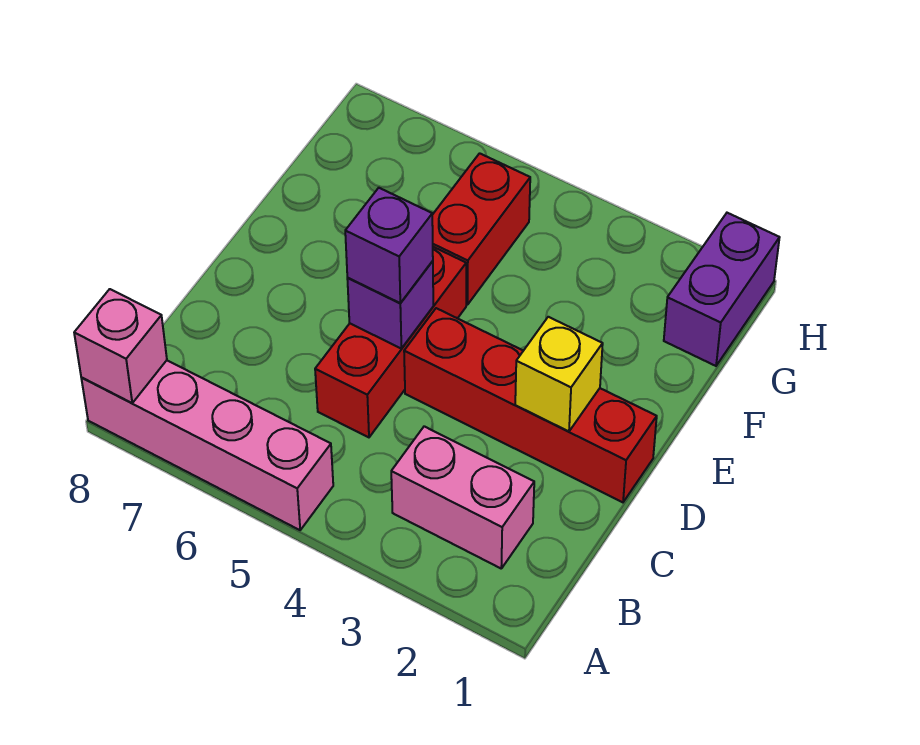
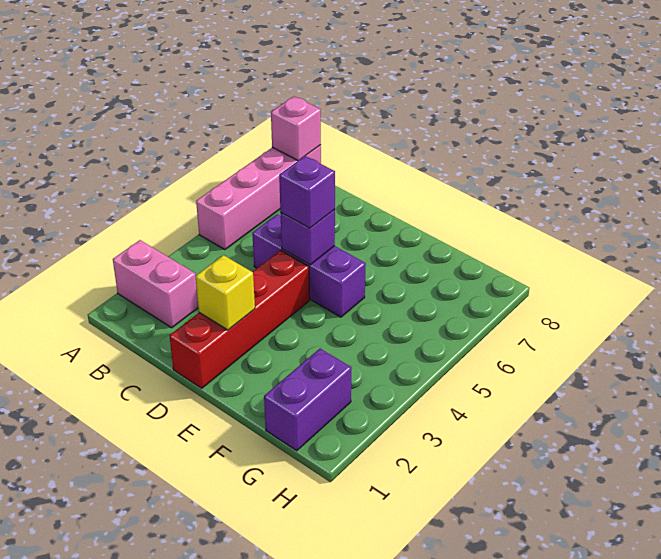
pink brick B2:B3 level 1 -> pink brick A2:B2 level 1
red brick C5:E5 level 1 -> purple brick C5:E5 level 1
red brick F5:G5 level 1 -> none
purple brick G1:H1 level 1 -> purple brick G1:G2 level 1

